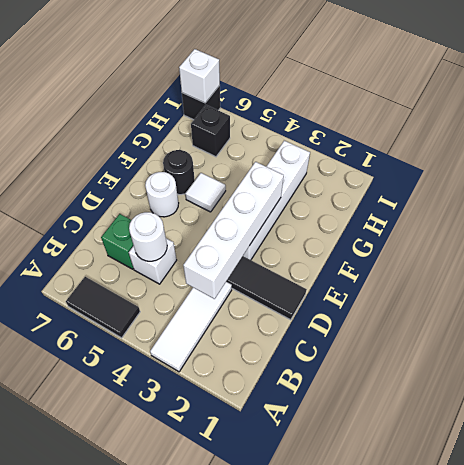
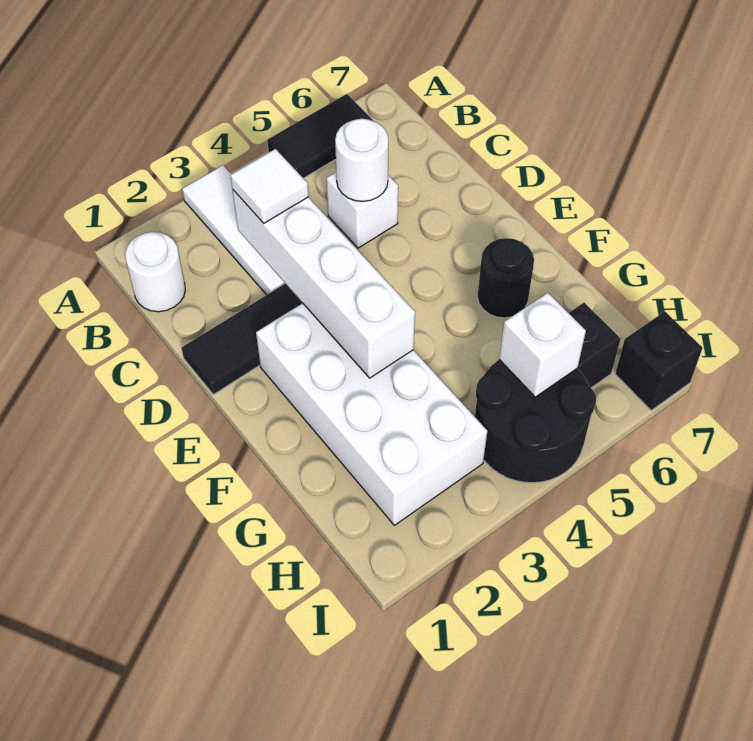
green brick C6 level 1 -> none
white brick E3:H3 level 1 -> white brick E2:H3 level 1
white round brick E6 level 1 -> white round brick B1 level 1
white tile F5 level 1 -> white tile C3 level 3
none -> black round brick H4:I5 level 1
white brick I7 level 2 -> white brick H5 level 2

